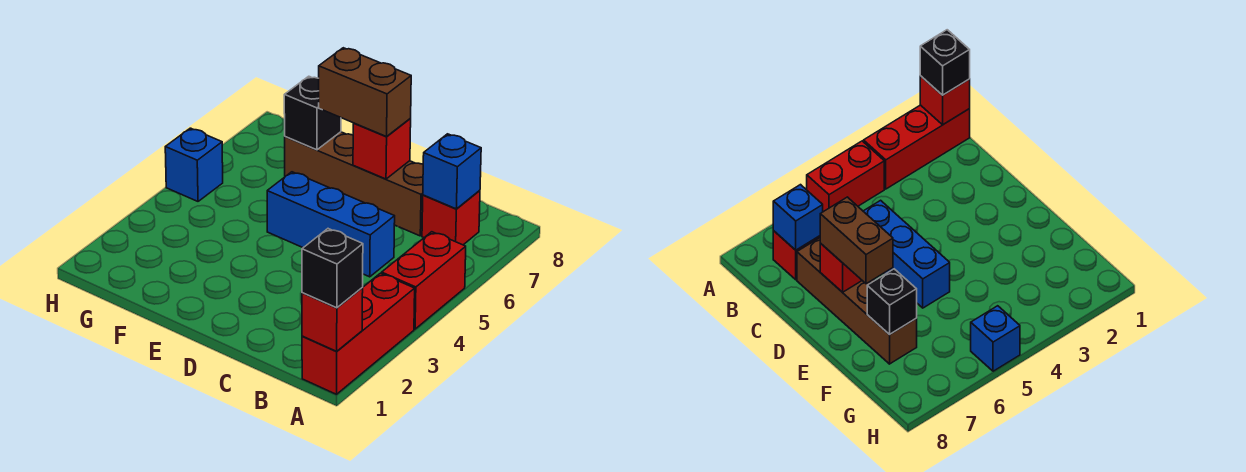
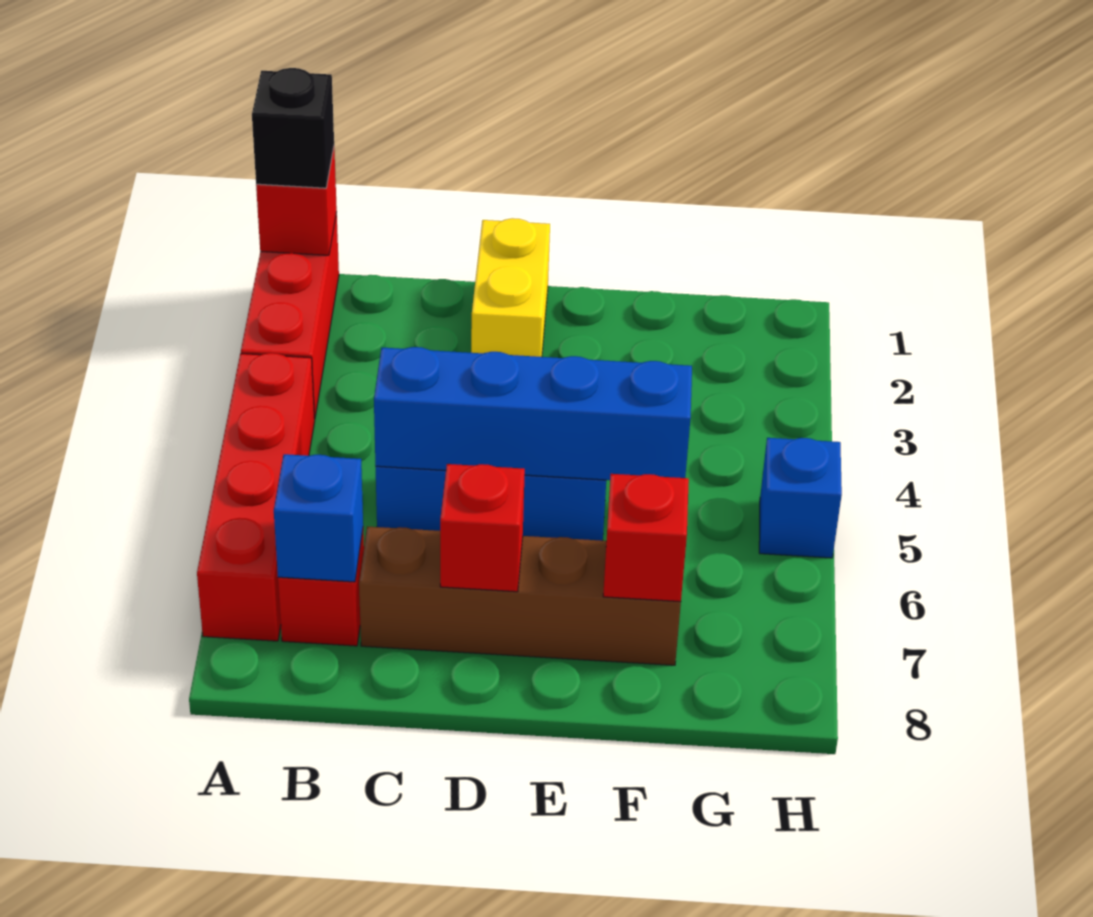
red brick A4:A5 level 1 -> red brick A4:A7 level 1
none -> blue brick C5:F5 level 2
none -> yellow brick D1:D2 level 1
brown brick D7:E7 level 3 -> none
black brick F7 level 2 -> red brick F7 level 2

